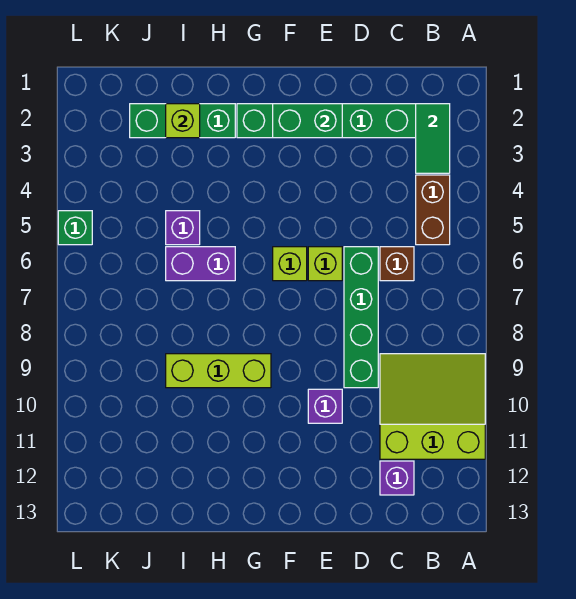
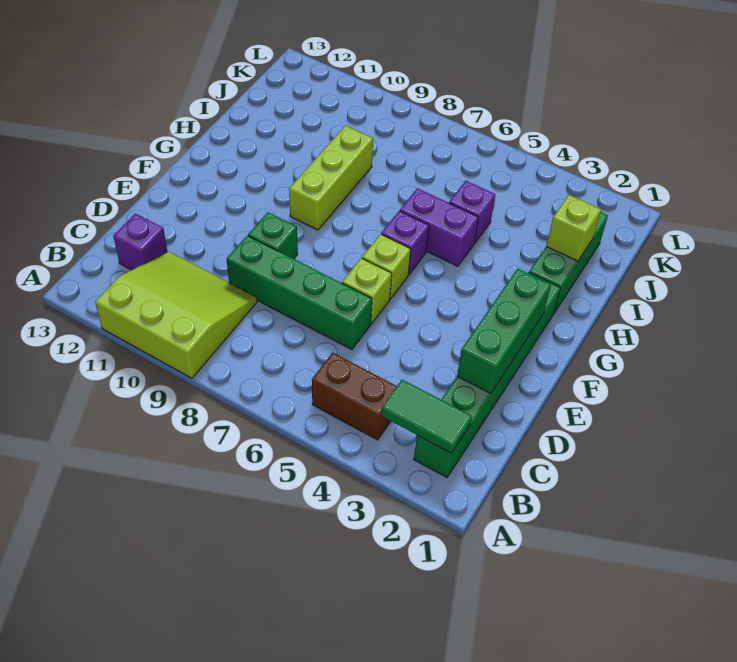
lime slope A9:C11 level 1 top 11 -> lime slope A9:C11 level 1 top A
brown brick C6 level 1 -> none
green brick E2:F2 level 2 -> green brick D2:F2 level 2
purple brick E10 level 1 -> purple brick G6 level 1
purple brick H6:I6 level 1 -> purple brick H5:H6 level 1
green brick L5 level 1 -> green brick E9 level 1

